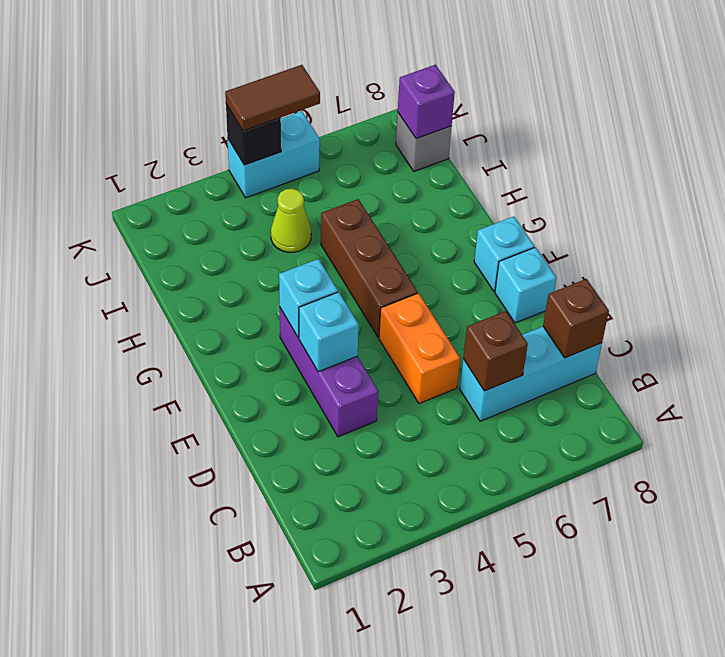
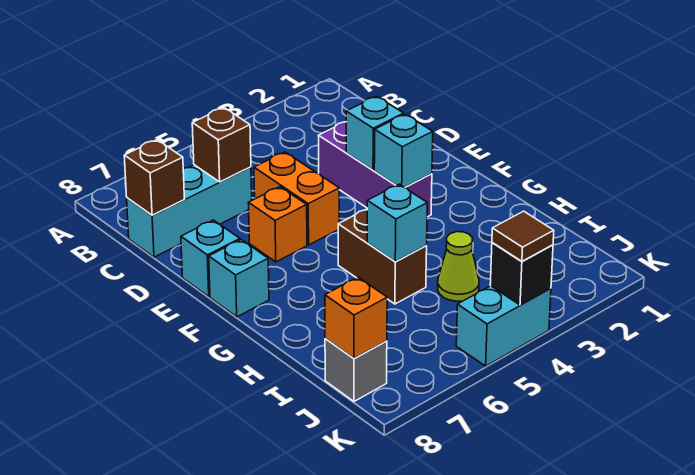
none -> orange brick E6 level 1
brown brick F5:H5 level 1 -> brown brick G5:H5 level 1
none -> cyan brick H5 level 2
purple brick J8 level 2 -> orange brick J8 level 2
brown tile K4:K5 level 3 -> brown tile K4 level 3

